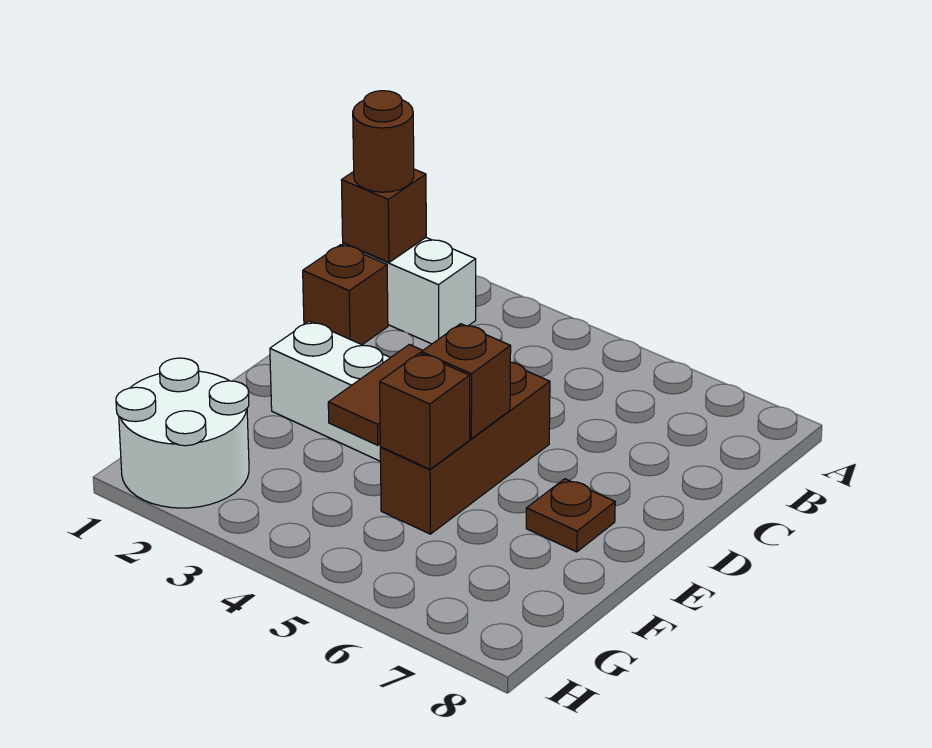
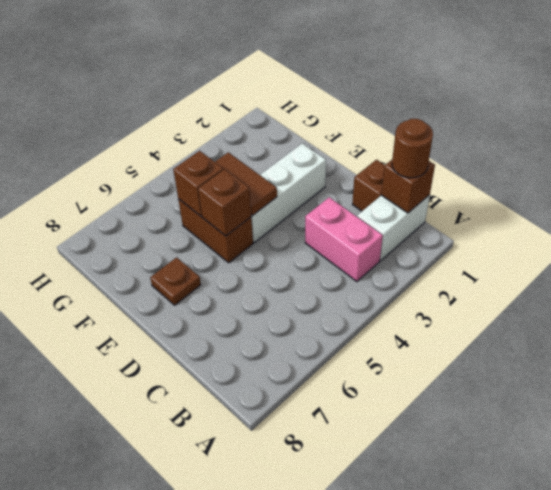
none -> pink brick B3:C3 level 1
brown brick D5:F5 level 1 -> brown brick E5:F5 level 1
white round brick G1:H2 level 1 -> none

